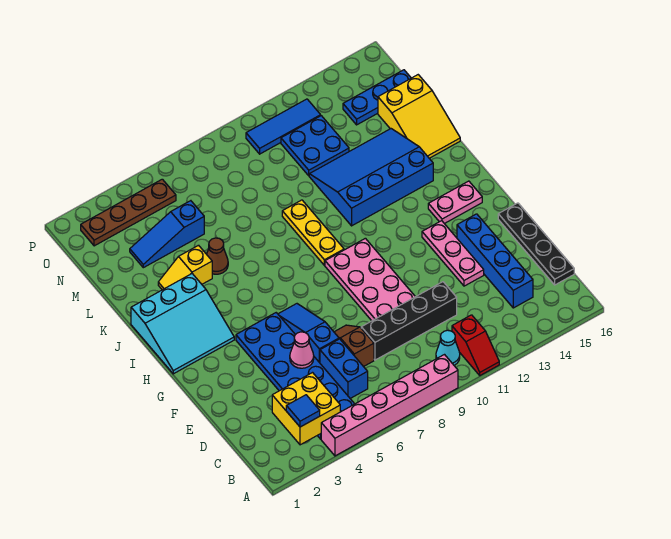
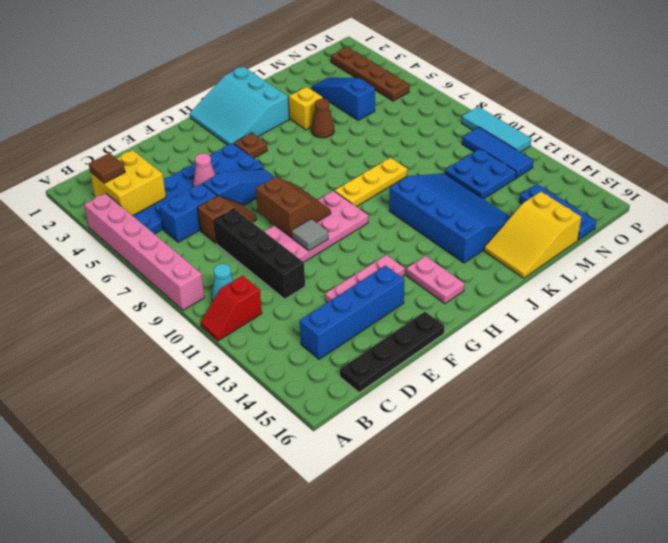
blue tile B3 level 3 -> brown tile B3 level 3
none -> brown slope F8:G9 level 2 top F
none -> grey tile F10 level 2
none -> brown plate H4 level 1
none -> cyan tile P9:P11 level 1

